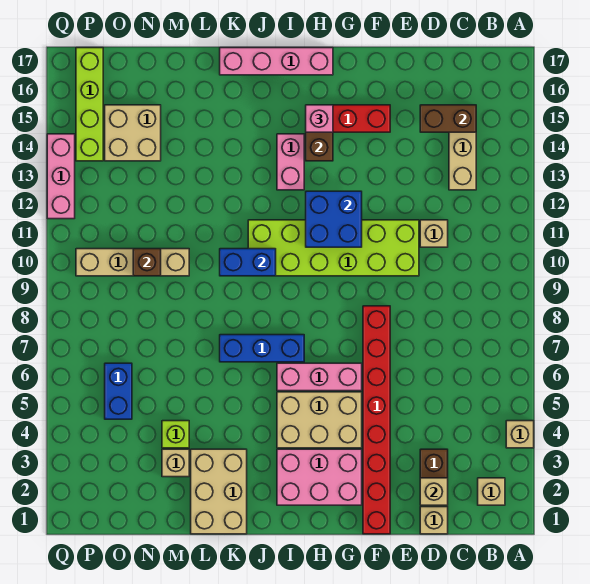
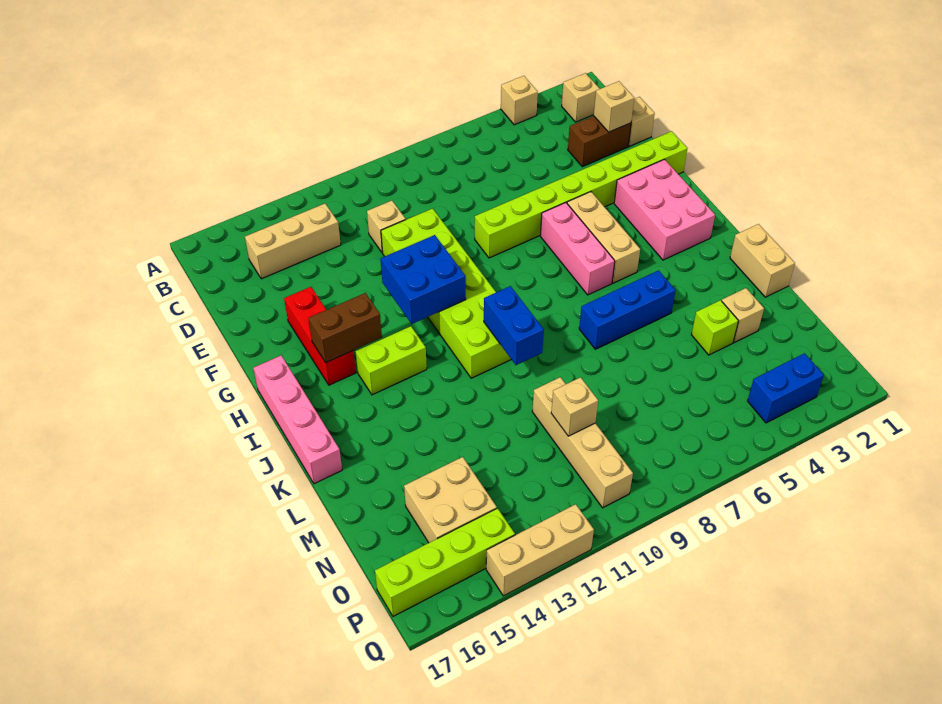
brown brick C15:D15 level 2 -> none
red brick F1:F8 level 1 -> lime brick F1:F8 level 1
tan brick G4:I5 level 1 -> tan brick G5:I5 level 1
pink brick H15 level 3 -> none
blue brick I7:K7 level 1 -> blue brick K5:K7 level 1
pink brick I13:I14 level 1 -> lime brick I13:I14 level 1
tan brick K1:L3 level 1 -> tan brick K1:L1 level 1
brown brick N10 level 2 -> tan brick N10 level 2
blue brick O5:O6 level 1 -> blue brick P3:P4 level 1
pink brick Q12:Q14 level 1 -> tan brick Q12:Q14 level 1

